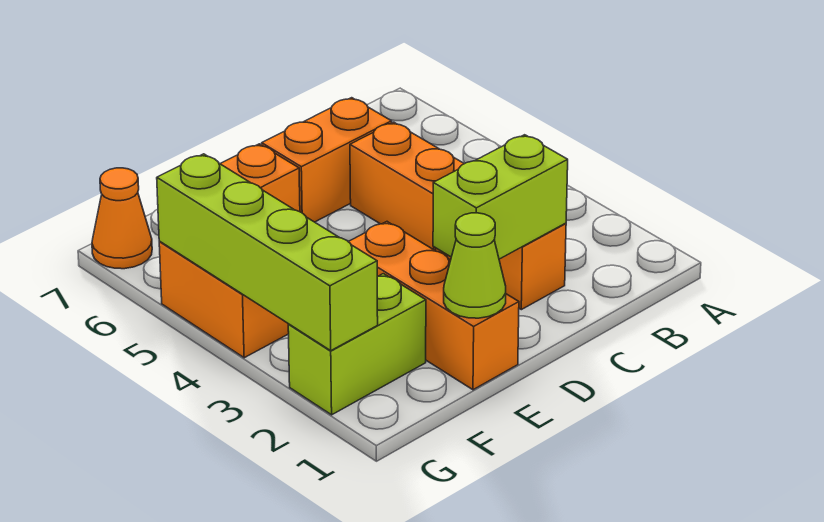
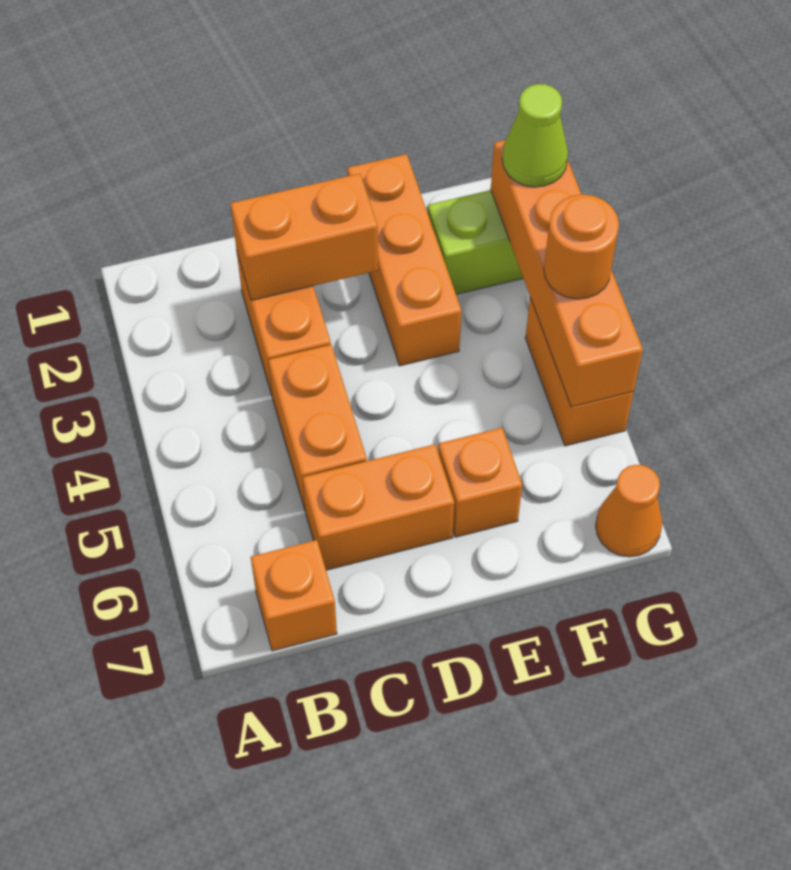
none -> orange brick B7 level 1
lime brick C2:D2 level 2 -> orange brick C2:D2 level 2
lime cone E1 level 2 -> lime cone G2 level 3
lime brick G2:G5 level 2 -> orange brick G2:G5 level 2
none -> orange round brick G4 level 3

